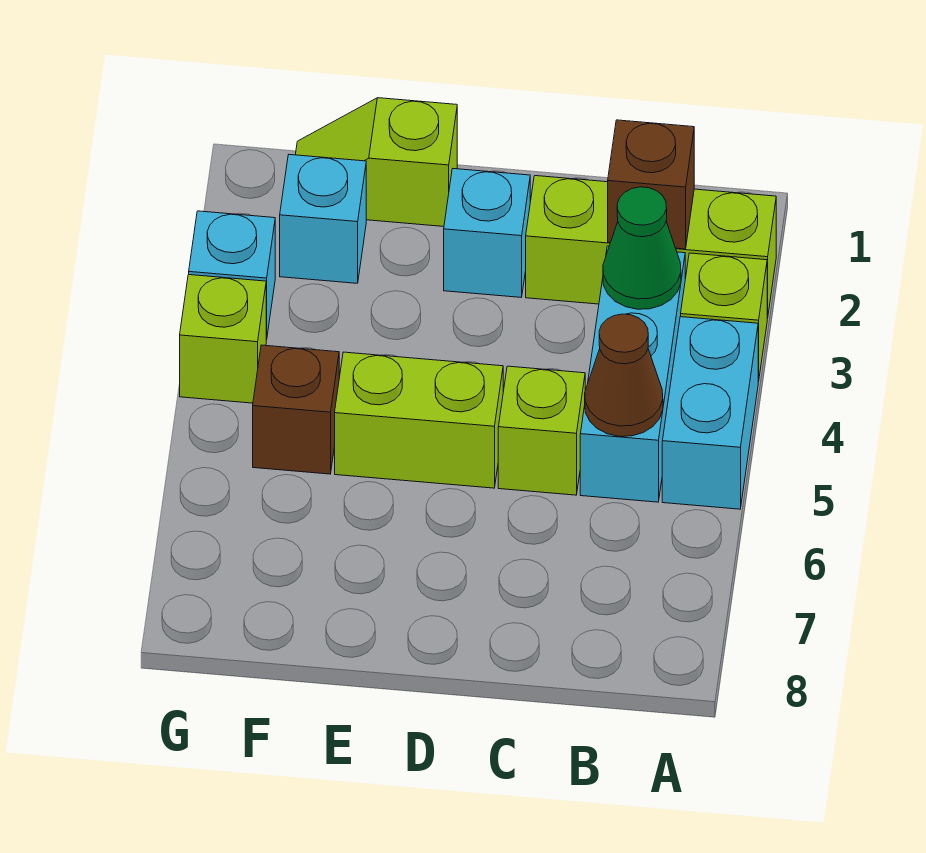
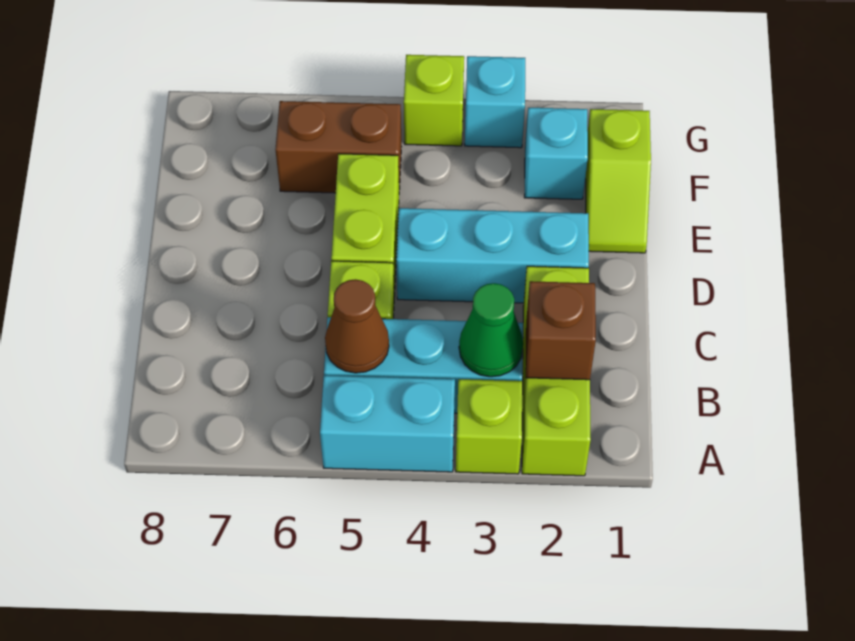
cyan brick D2 level 1 -> cyan brick D2:D4 level 1
lime slope E1:F1 level 1 top E -> lime slope E1:F1 level 1 top F
brown brick F5 level 1 -> brown brick F5:F6 level 1

